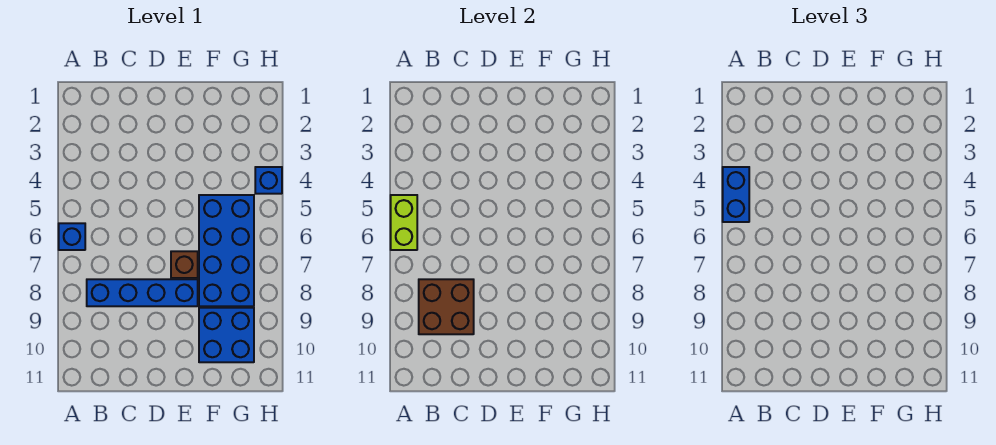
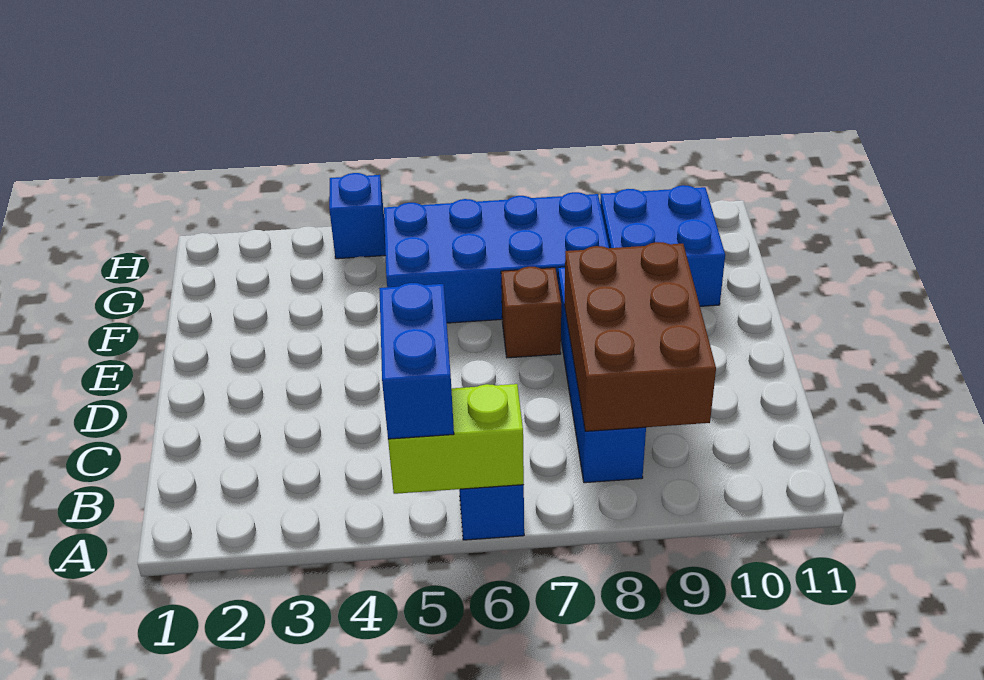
blue brick A4:A5 level 3 -> blue brick A5:B5 level 3
brown brick B8:C9 level 2 -> brown brick B8:D9 level 2

